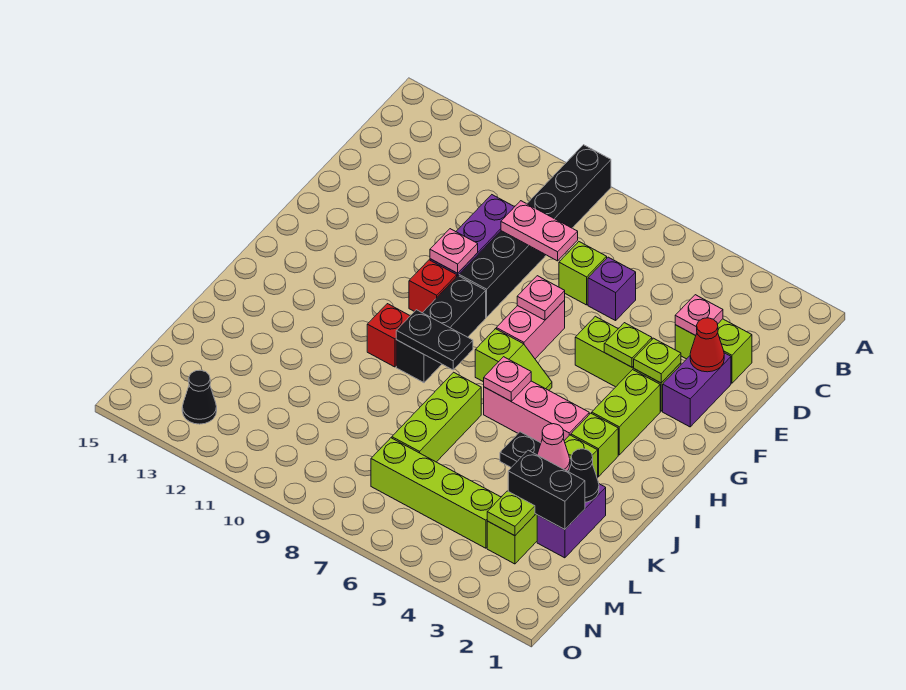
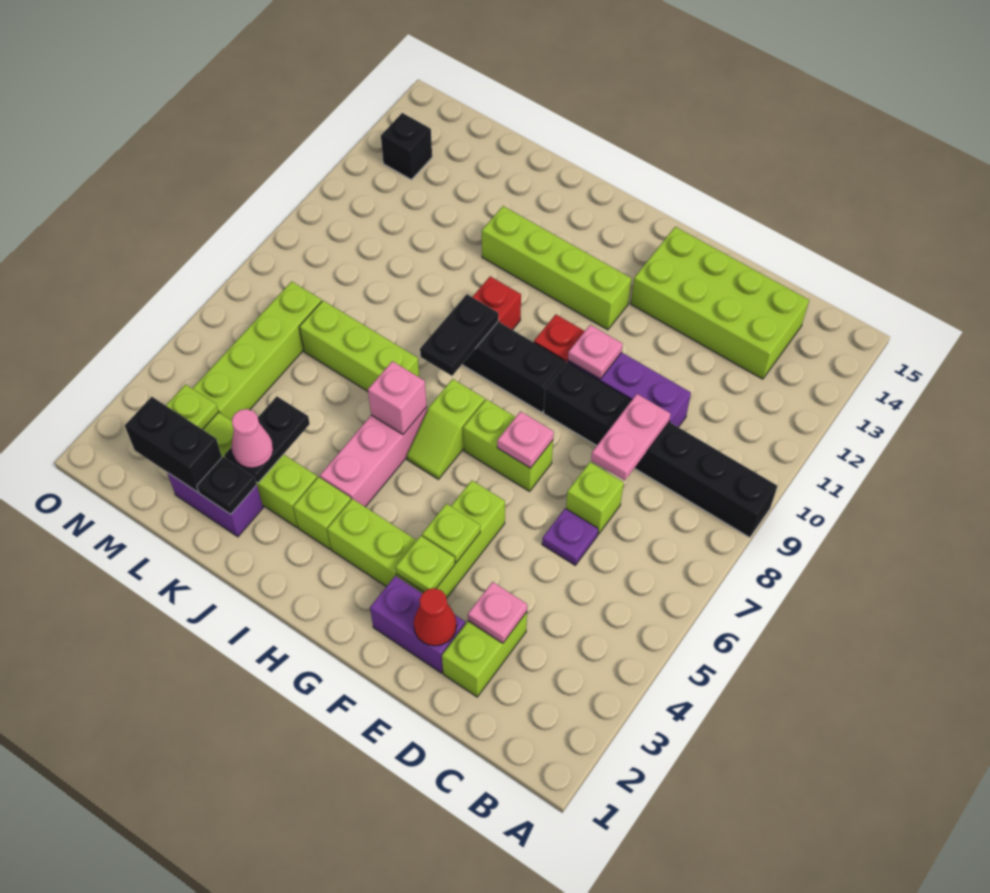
none -> lime brick C13:F14 level 1
purple brick D6 level 1 -> purple plate D6 level 1
pink brick F7:G7 level 1 -> lime brick F7:G7 level 1
none -> lime brick G12:J12 level 1
pink plate I6 level 2 -> pink brick I6 level 2
black cone K2 level 2 -> black plate K2 level 2
black brick L2:L3 level 2 -> black brick L2:M2 level 2
black cone N13 level 1 -> black brick N13 level 1

